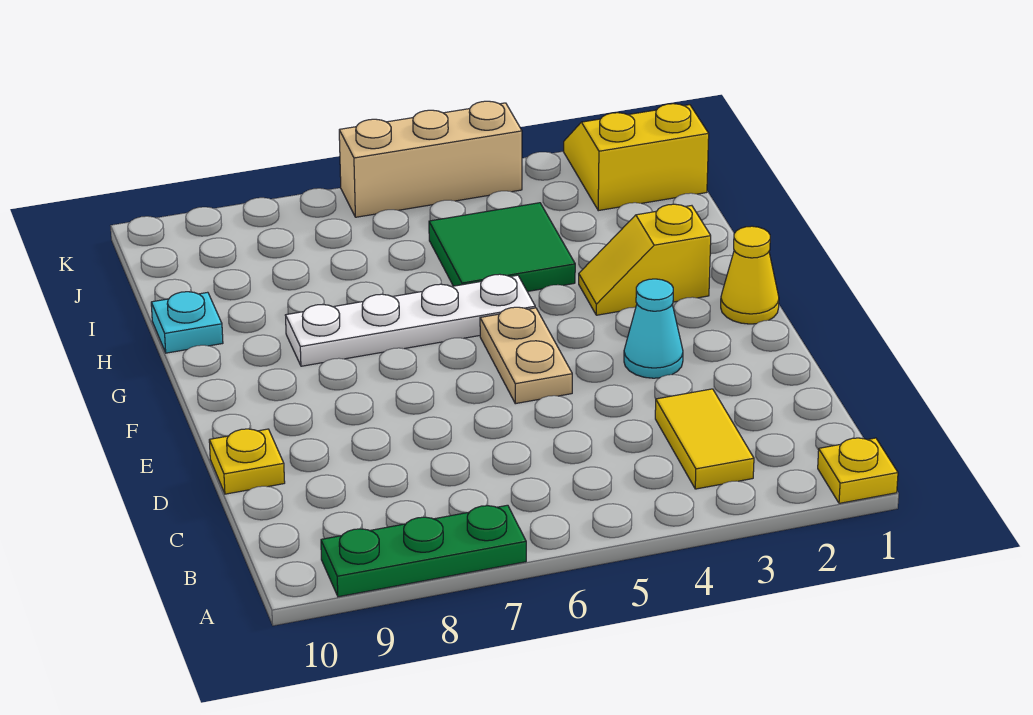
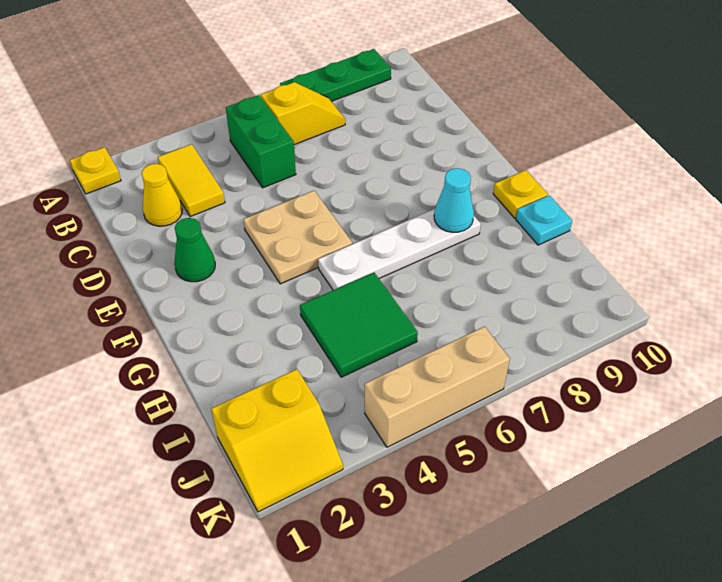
none -> green brick B5:C5 level 1
yellow plate D10 level 1 -> yellow plate G10 level 1
none -> green cone E2 level 1
cyan cone E3 level 1 -> cyan cone G8 level 2
tan plate E5:F5 level 1 -> tan plate E4:F5 level 1
yellow cone F1 level 1 -> yellow cone C2 level 1
yellow slope G2:G3 level 1 top 2 -> yellow slope B6:B7 level 1 top 6

